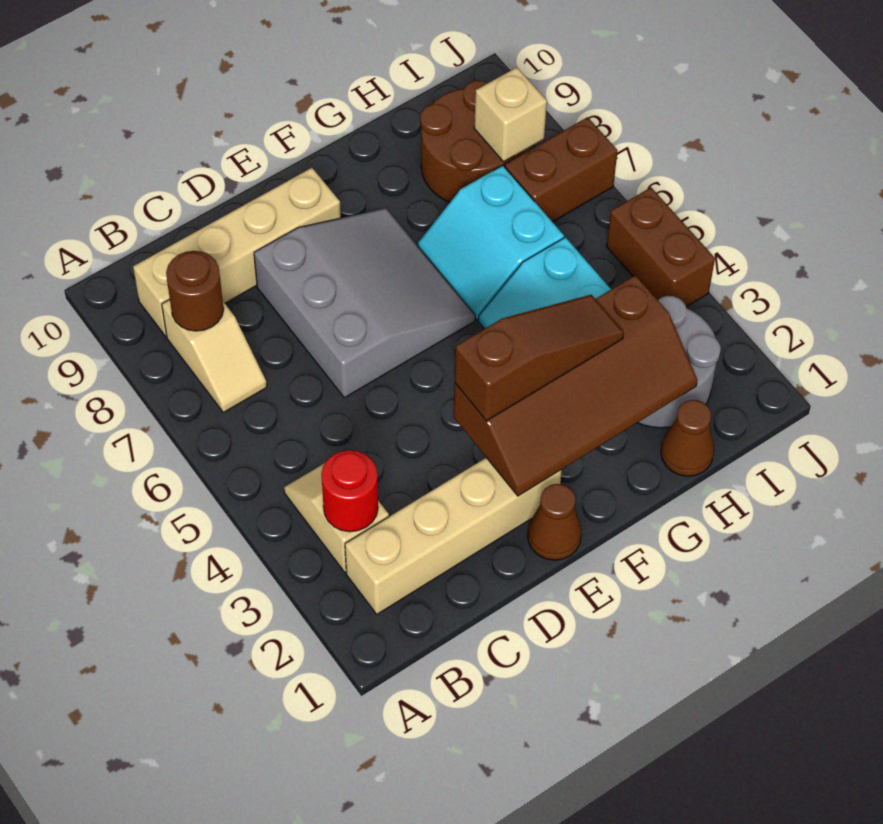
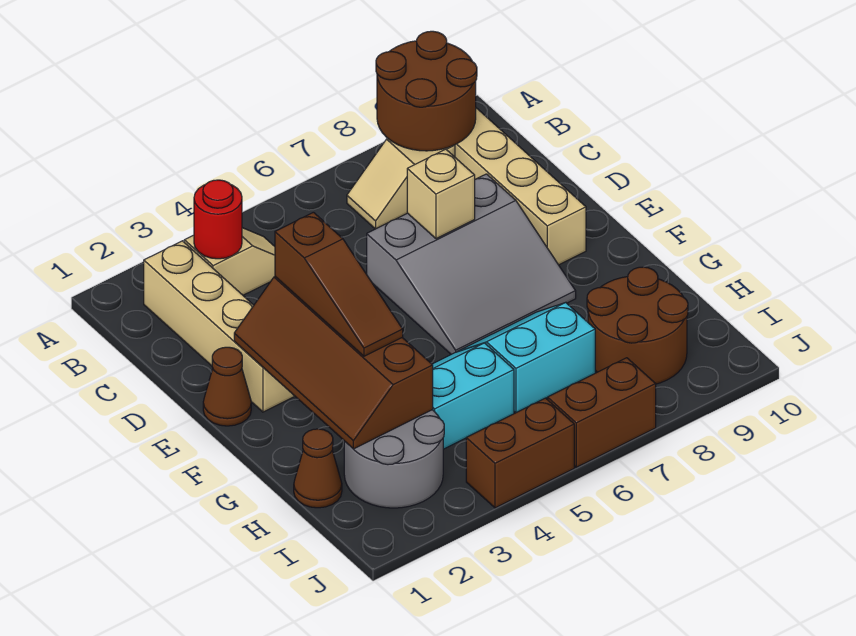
brown round brick B8 level 2 -> brown round brick A8:B9 level 2
brown brick I7:J7 level 1 -> brown brick J6:J7 level 1
tan brick I8 level 2 -> tan brick D7 level 2

